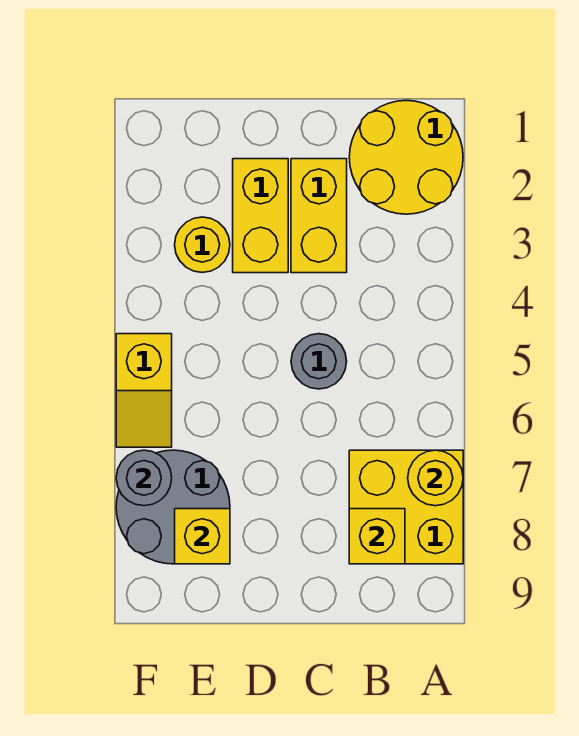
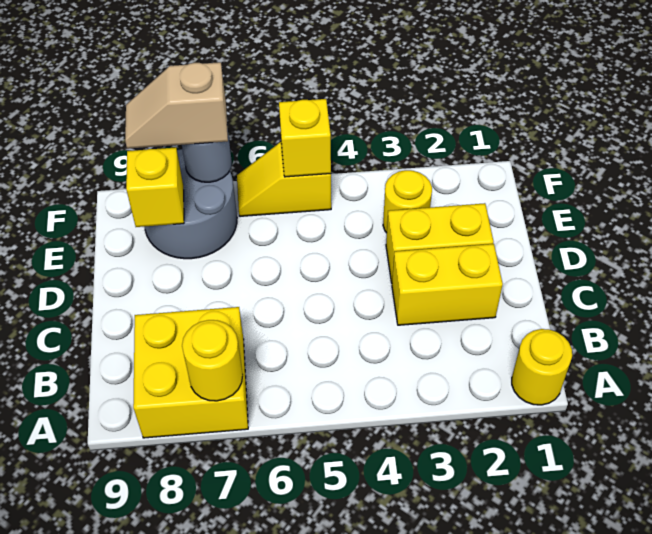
yellow round brick A1:B2 level 1 -> yellow round brick A1 level 1
yellow brick B8 level 2 -> yellow brick F5 level 2
grey round brick C5 level 1 -> none
none -> tan slope F7:F8 level 3 top 7

